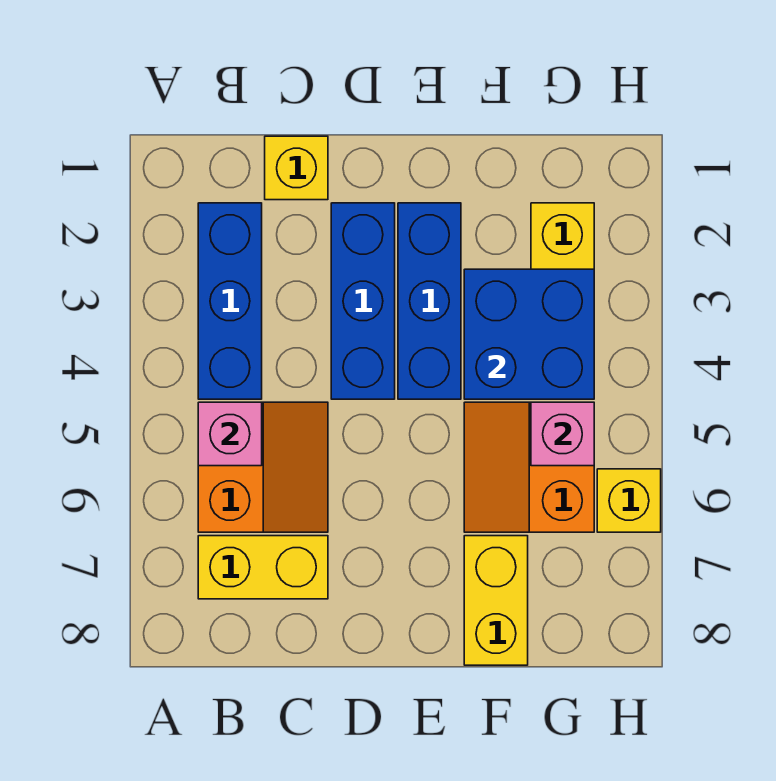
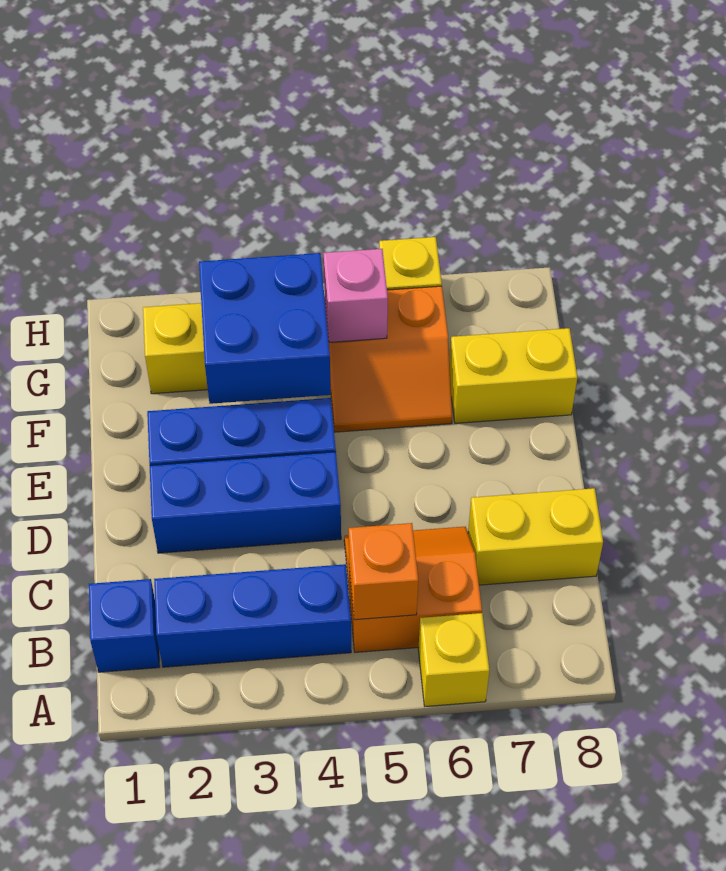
none -> blue brick B1 level 1
pink brick B5 level 2 -> orange brick B5 level 2
yellow brick B7:C7 level 1 -> yellow brick C7:C8 level 1
yellow brick C1 level 1 -> yellow brick A6 level 1

